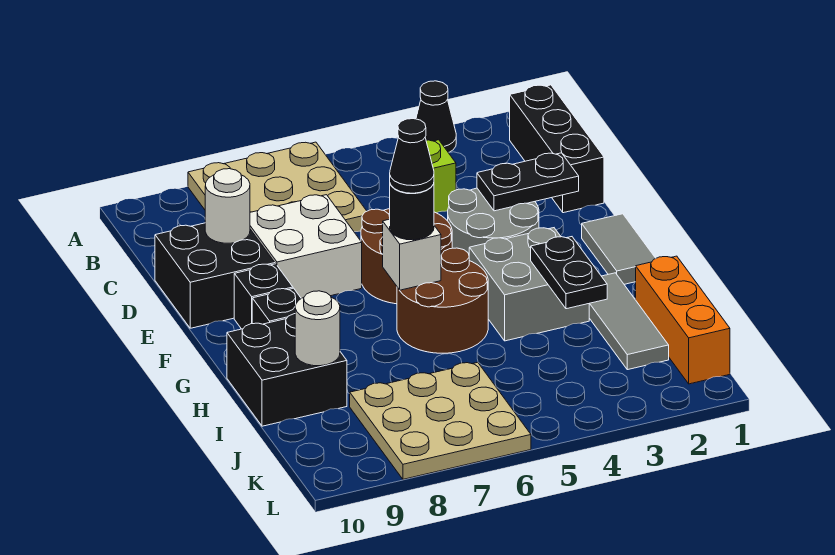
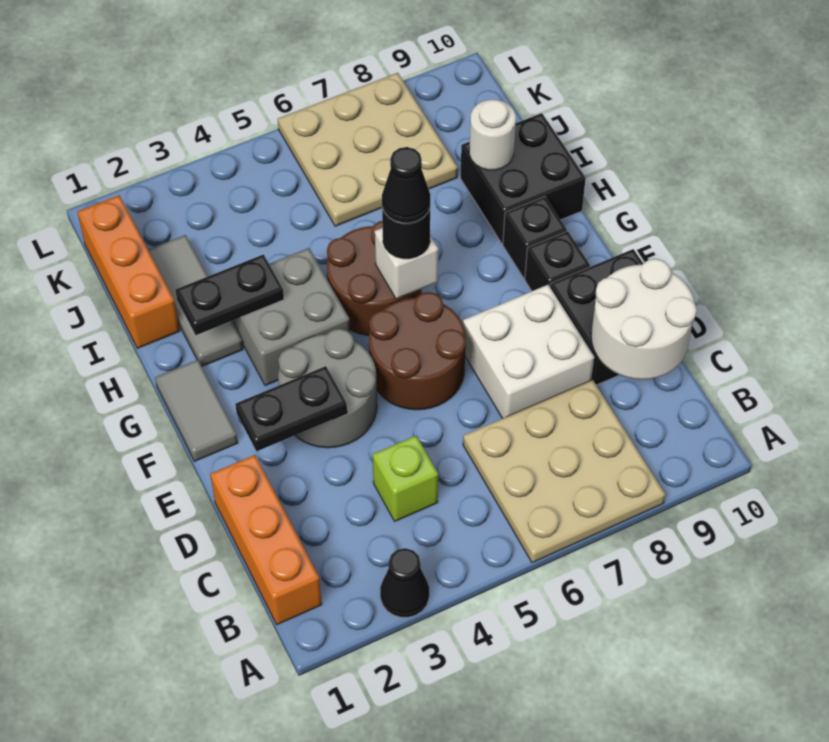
black brick B1:D1 level 1 -> orange brick B1:D1 level 1
white round brick D9 level 2 -> white round brick C9:D10 level 2
black plate H3:I3 level 2 -> black plate H2:H3 level 2

